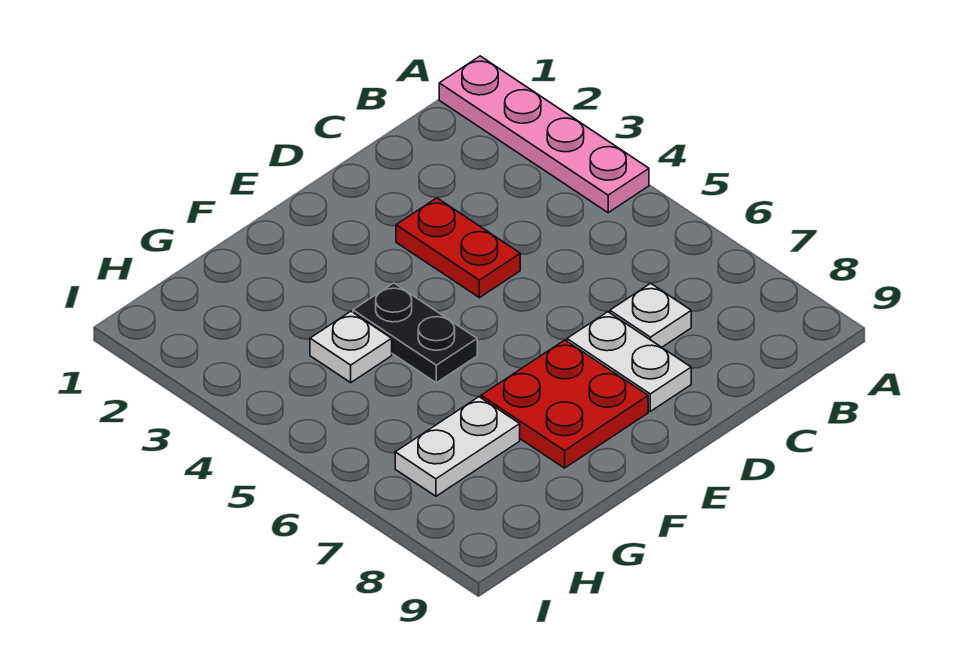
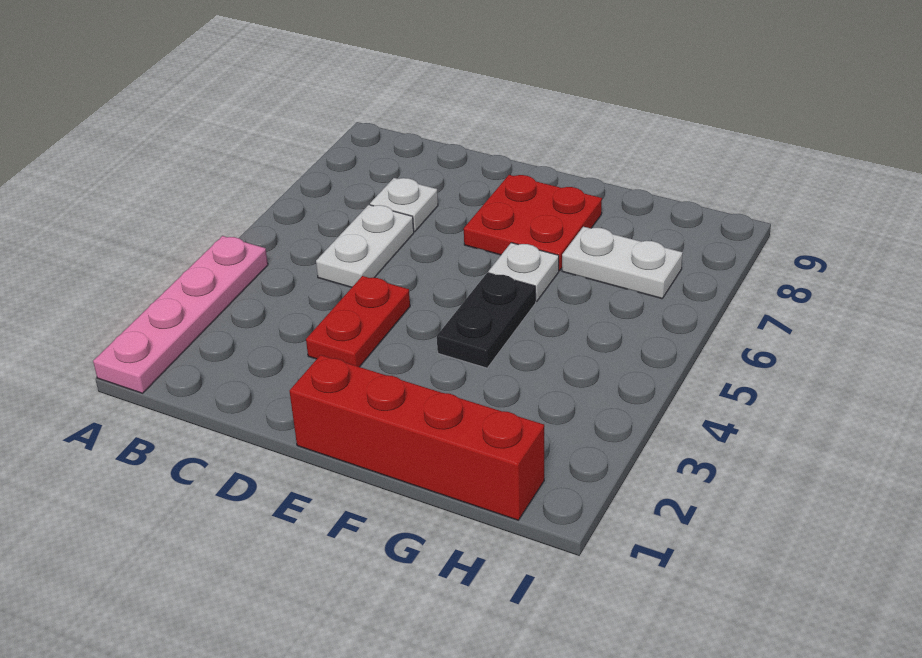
white plate D7:D8 level 1 -> white plate C5:C6 level 1
none -> red brick E1:H1 level 1
white plate G4 level 1 -> white plate F6 level 1

